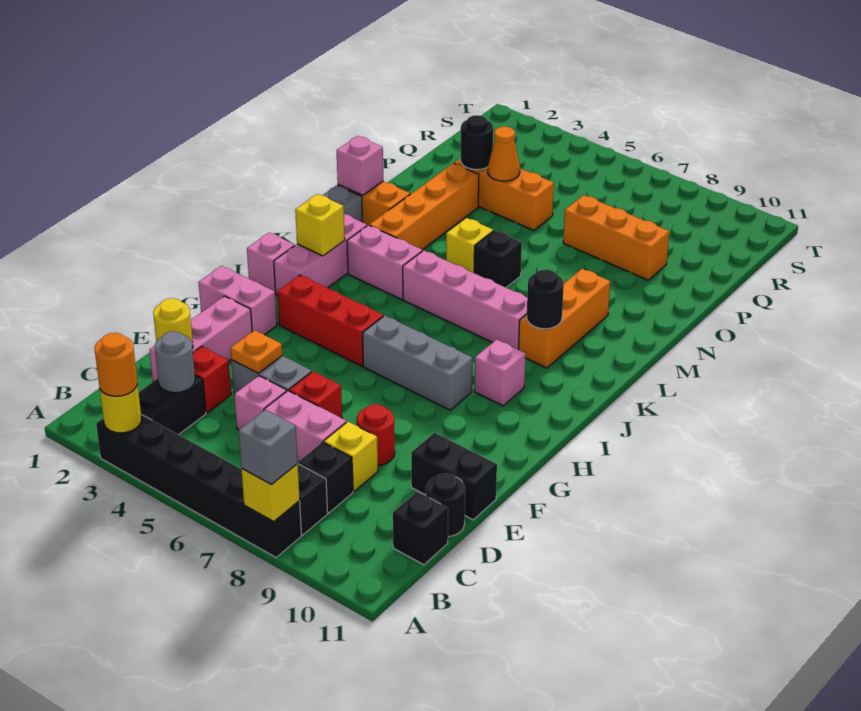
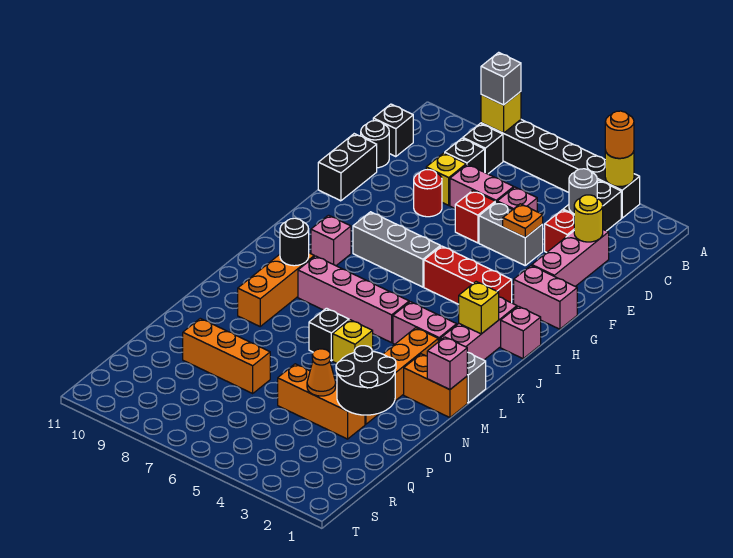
black brick E10:E11 level 1 -> black brick E11:F11 level 1
black round brick P3 level 2 -> black round brick O2:P3 level 2

